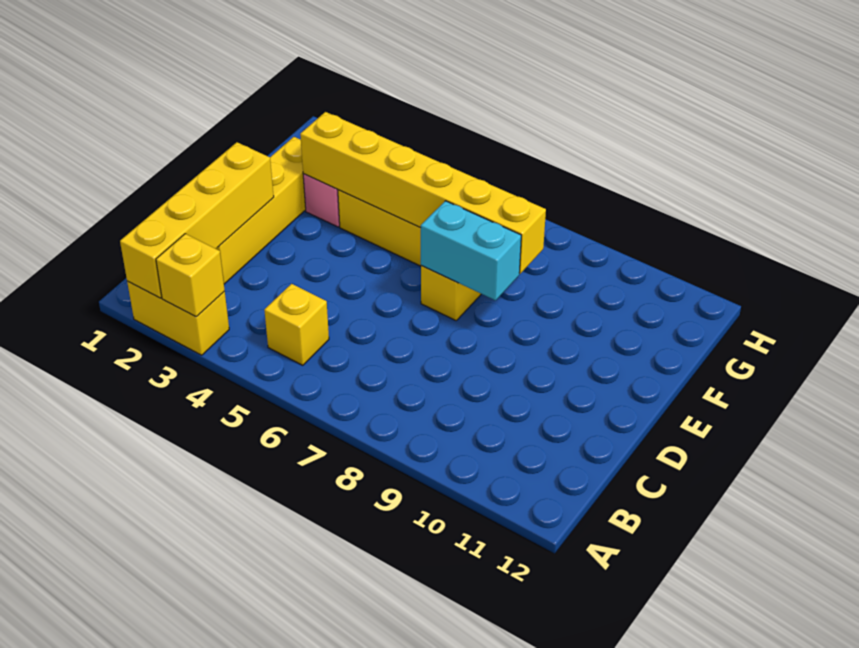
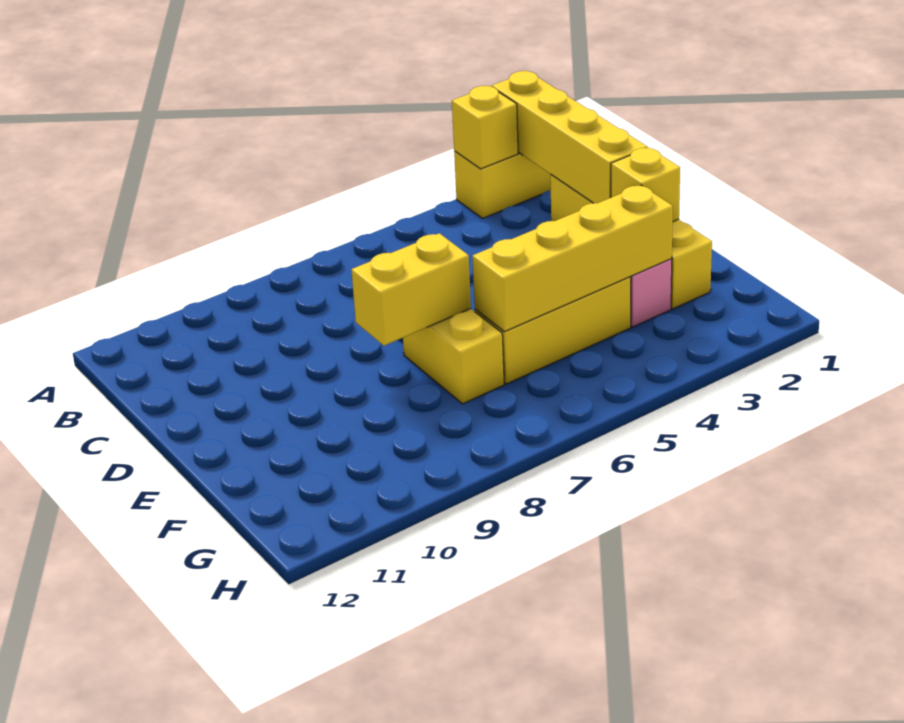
yellow brick B5 level 1 -> yellow brick E2 level 2
cyan brick E7:E8 level 2 -> yellow brick E7:E8 level 2
yellow brick F3:F8 level 2 -> yellow brick F3:F6 level 2

